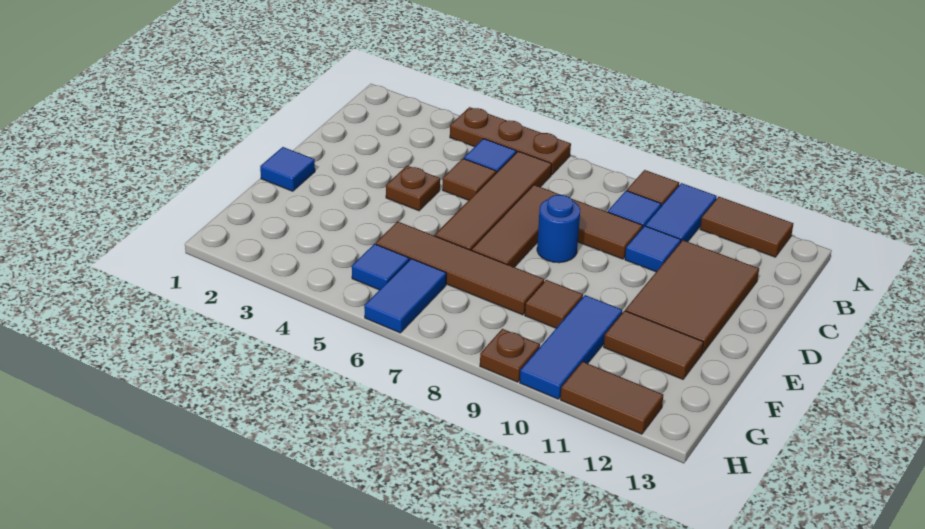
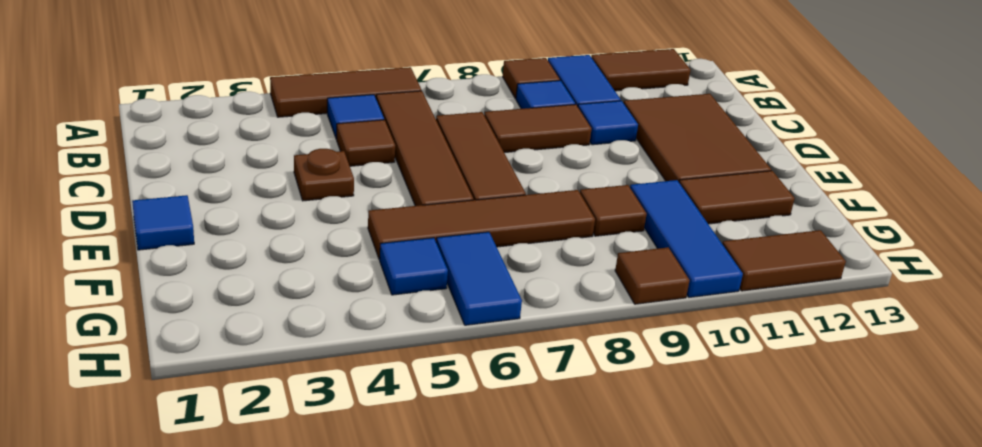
brown plate A4:A6 level 1 -> brown tile A4:A6 level 1
blue round brick D8 level 1 -> none
brown plate H9 level 1 -> brown tile H9 level 1

